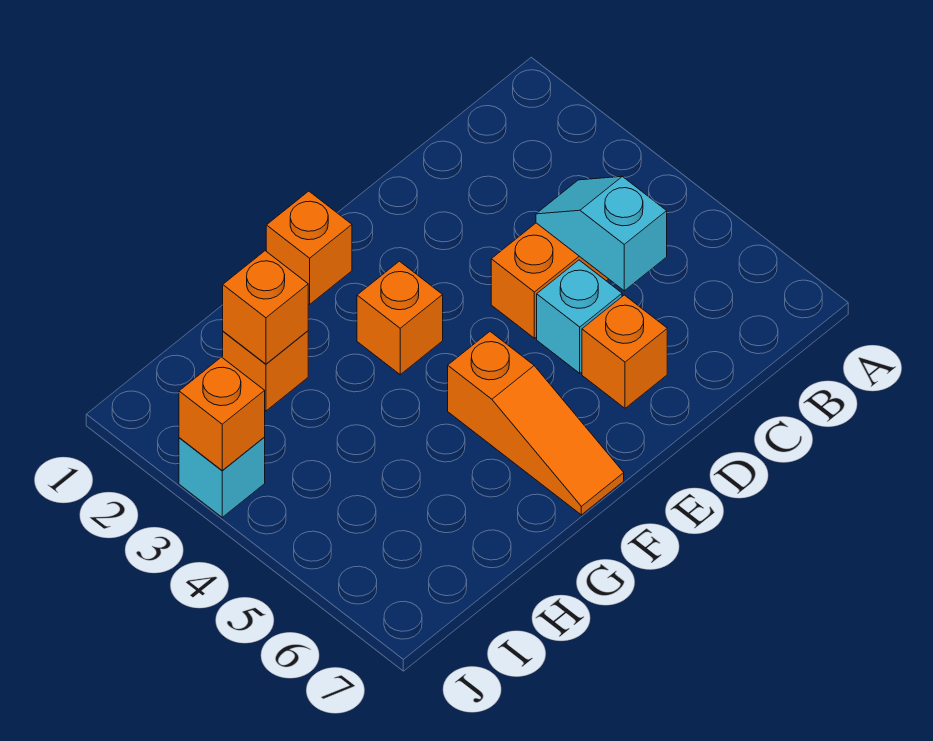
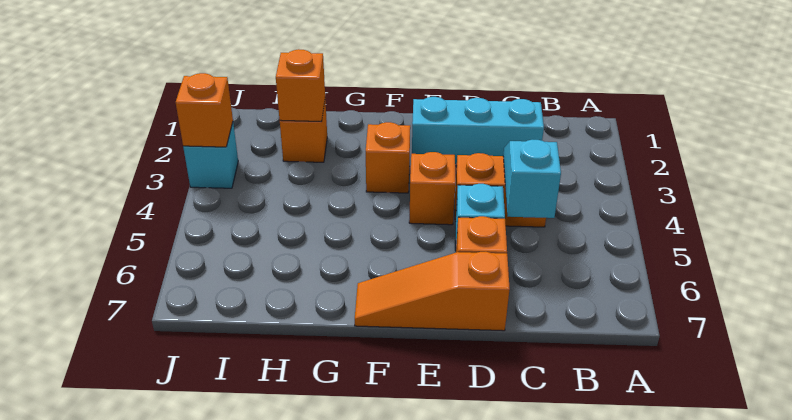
none -> cyan brick C2:E2 level 1
orange brick F1 level 1 -> orange brick E4 level 1
orange slope F5:F7 level 1 top 5 -> orange slope D7:F7 level 1 top D

